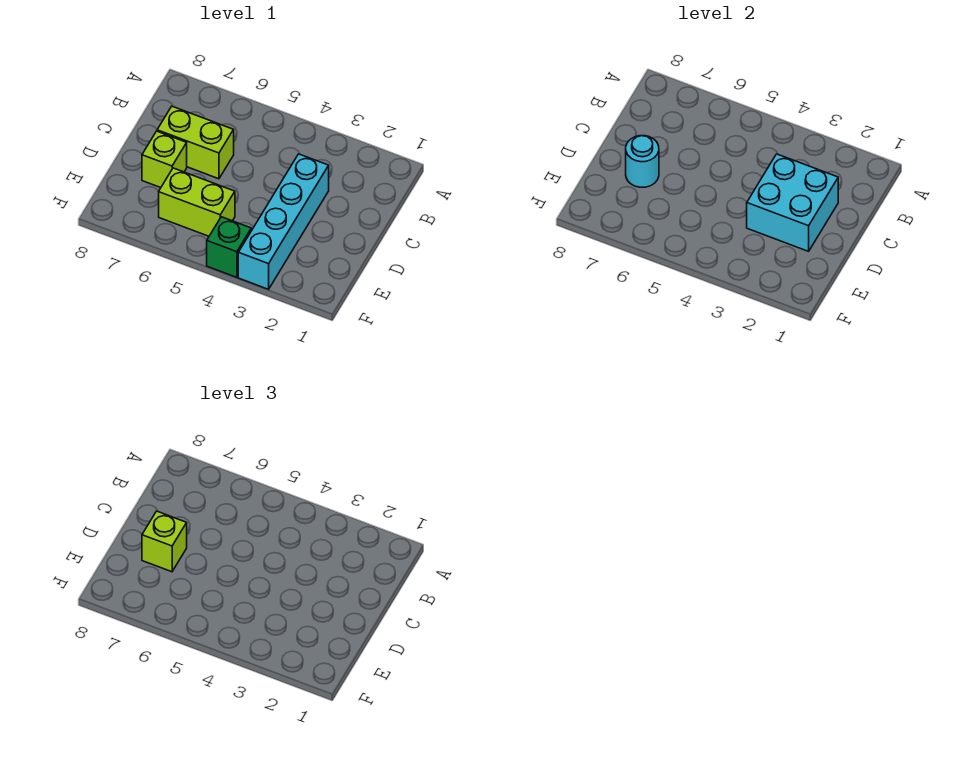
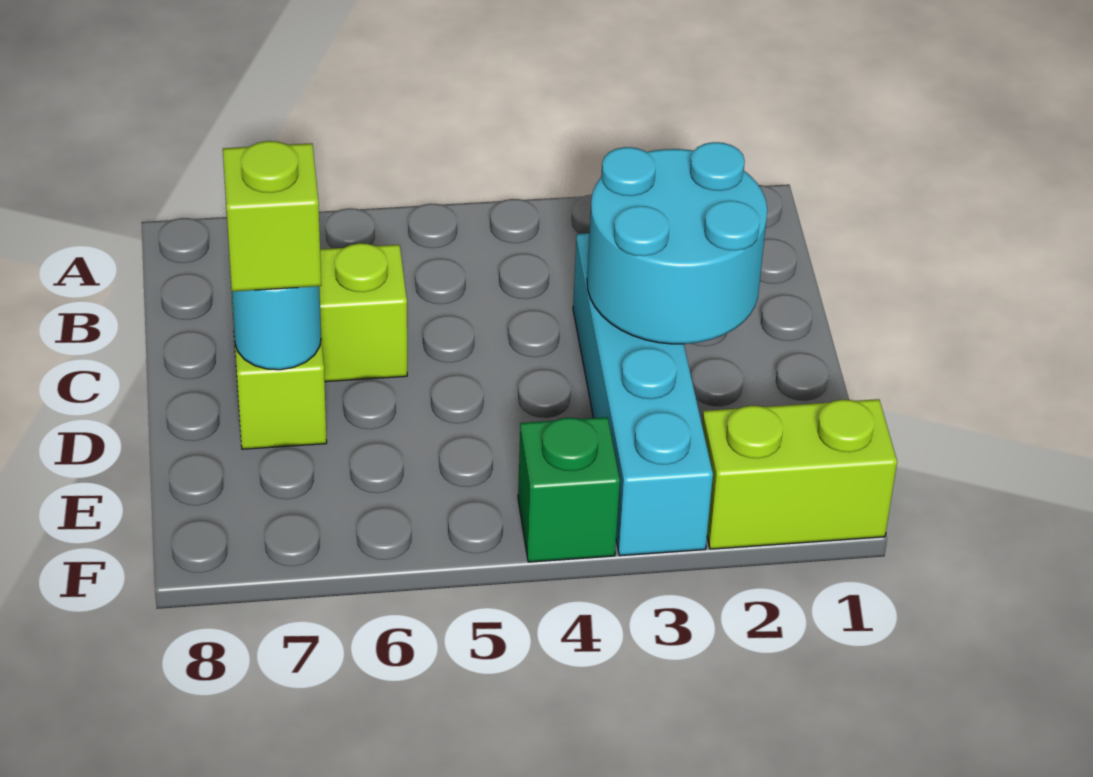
cyan brick C2:D3 level 2 -> cyan round brick C2:D3 level 2
lime brick E5:E6 level 1 -> lime brick F1:F2 level 1

